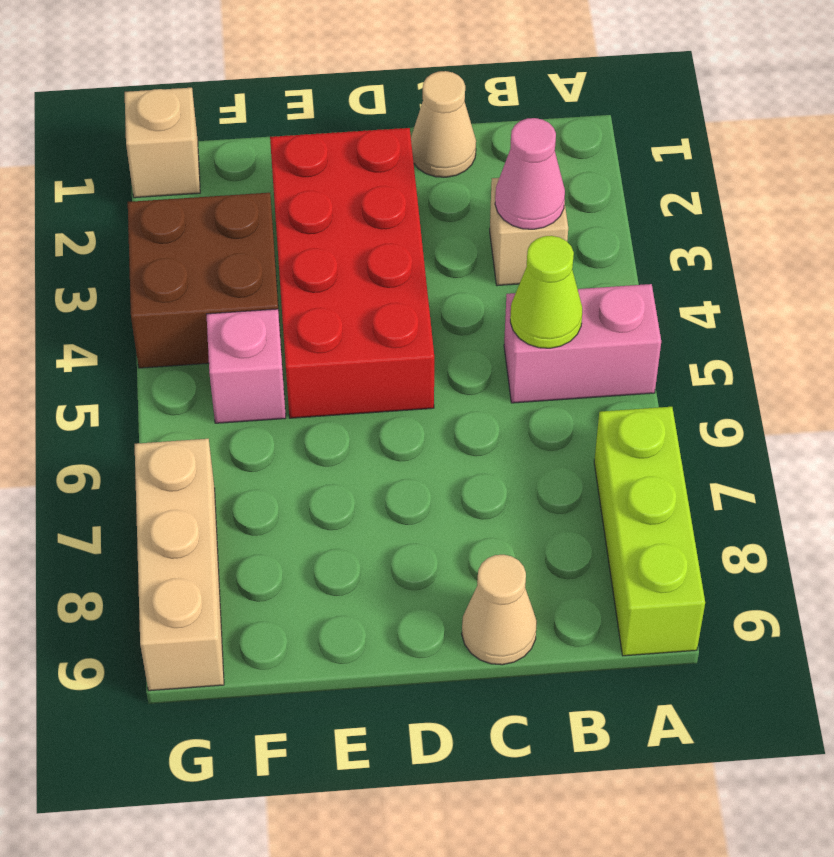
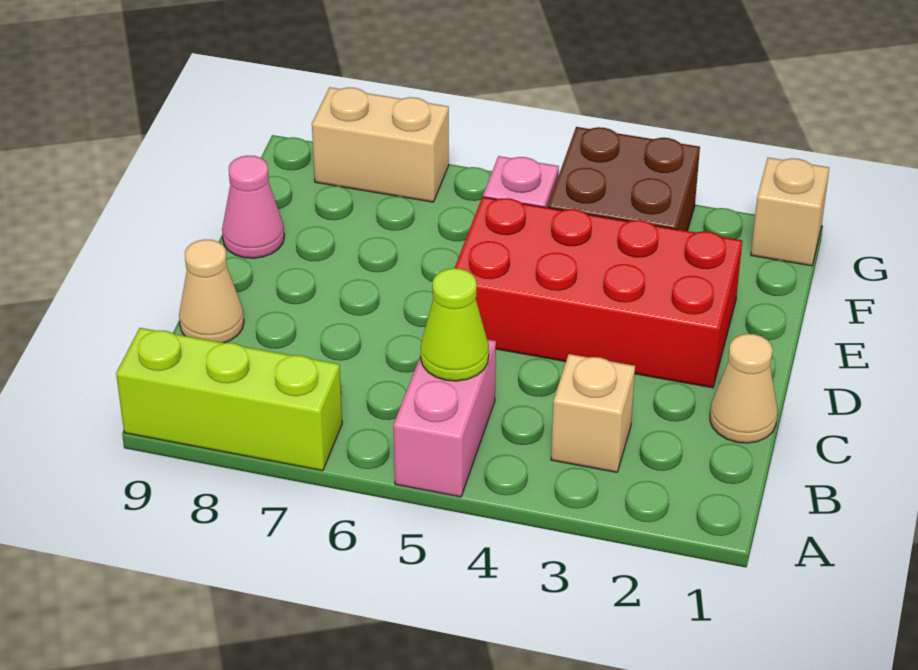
pink cone B3 level 2 -> pink cone E9 level 1
tan brick G7:G9 level 1 -> tan brick G7:G8 level 1

